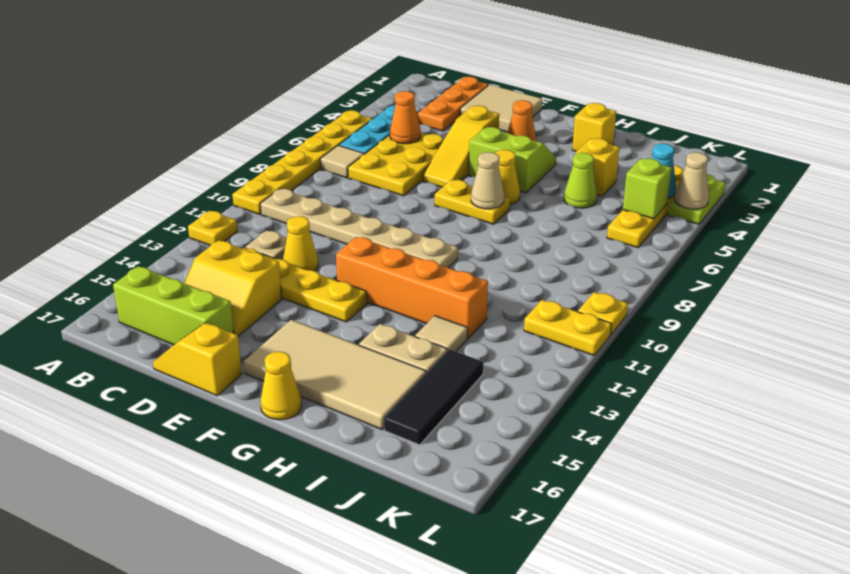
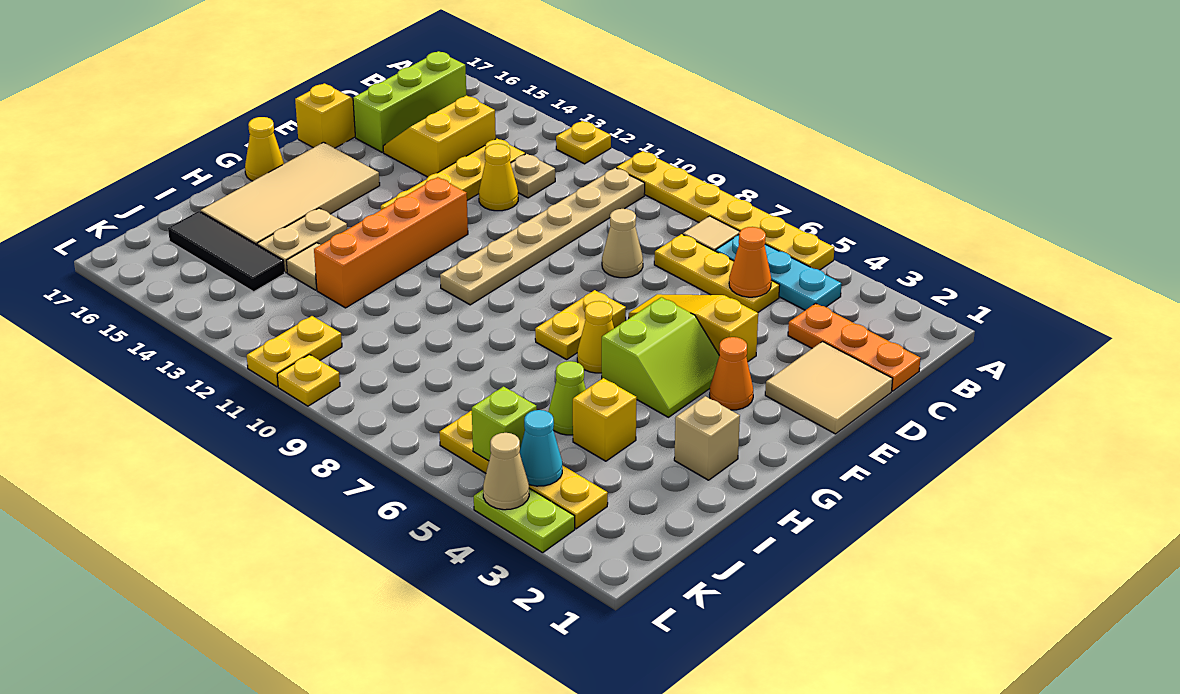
yellow plate C5:D7 level 1 -> yellow plate C5:C7 level 1
tan cone G7 level 2 -> tan cone D8 level 1
yellow brick H2 level 1 -> tan brick H2 level 1

